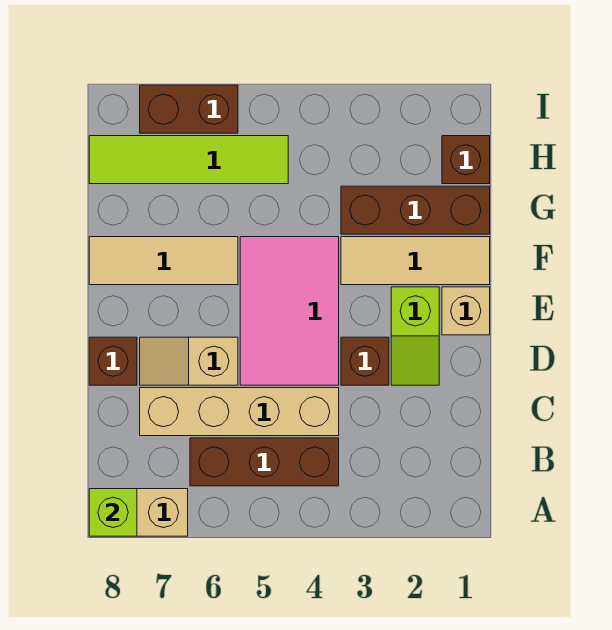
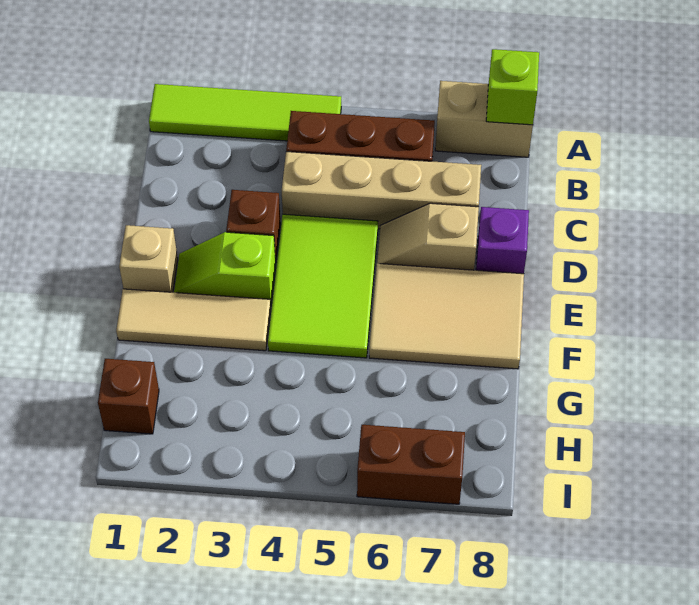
lime slope D2:E2 level 1 top E -> lime slope E2:E3 level 1 top 3
pink tile D4:F5 level 1 -> lime tile D4:F5 level 1
tan slope D6:D7 level 1 top 6 -> tan slope D6:D7 level 1 top 7
brown brick D8 level 1 -> purple brick D8 level 1
tan tile F6:F8 level 1 -> tan tile E6:F8 level 1
brown brick G1:G3 level 1 -> none
lime tile H5:H8 level 1 -> lime tile A1:A4 level 1

